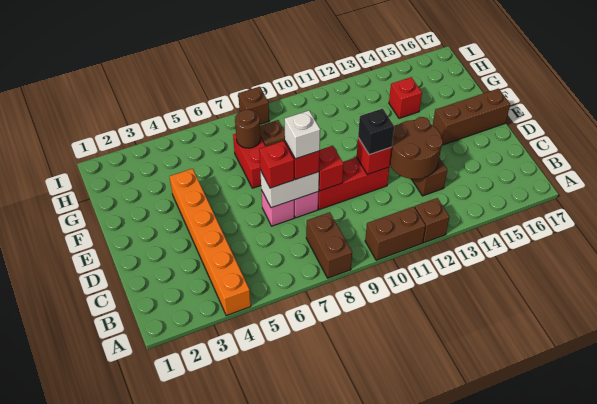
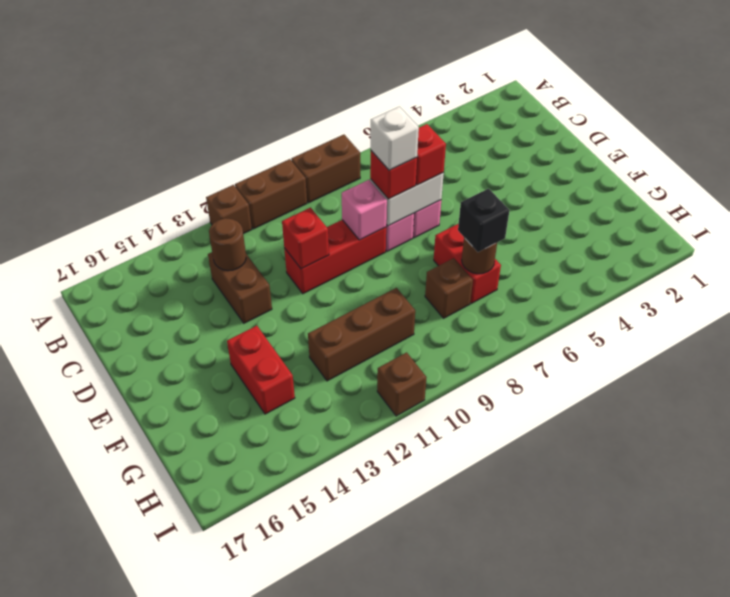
orange brick A4:F4 level 1 -> none
brown brick A8:B8 level 1 -> brown brick A8:A9 level 1
brown round brick C12:D13 level 2 -> brown round brick C13 level 2
red brick D9 level 2 -> pink brick D9 level 2
black brick D11 level 3 -> black brick G7 level 3
brown brick E15:E17 level 1 -> brown brick G10:G12 level 1
red brick G14 level 1 -> red brick F14:G14 level 1
brown brick I8 level 1 -> brown brick I11 level 1

